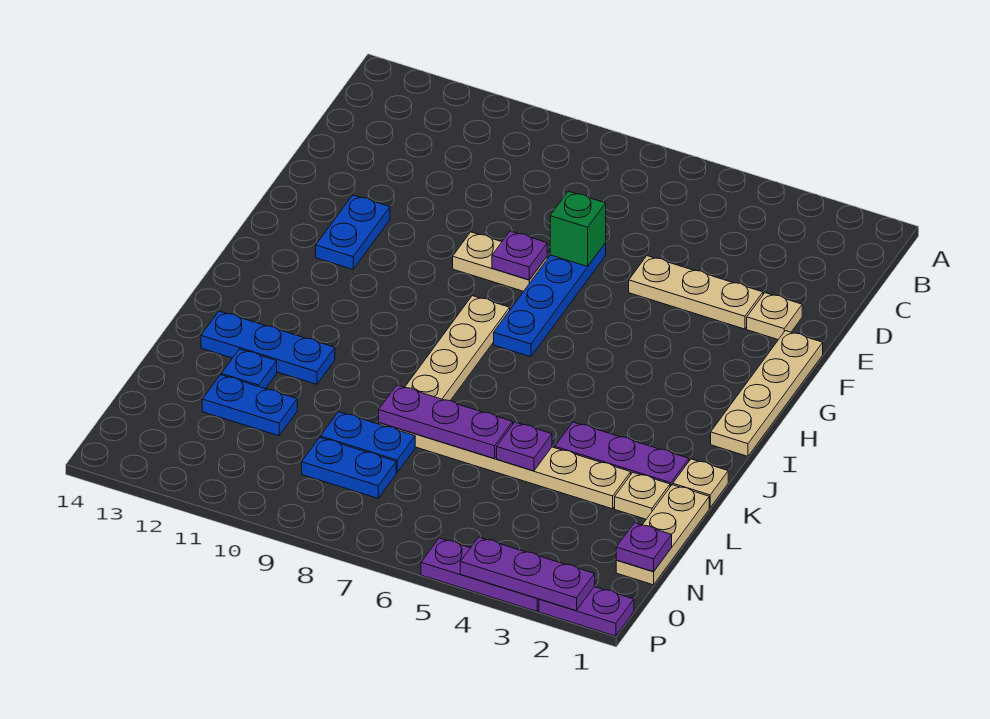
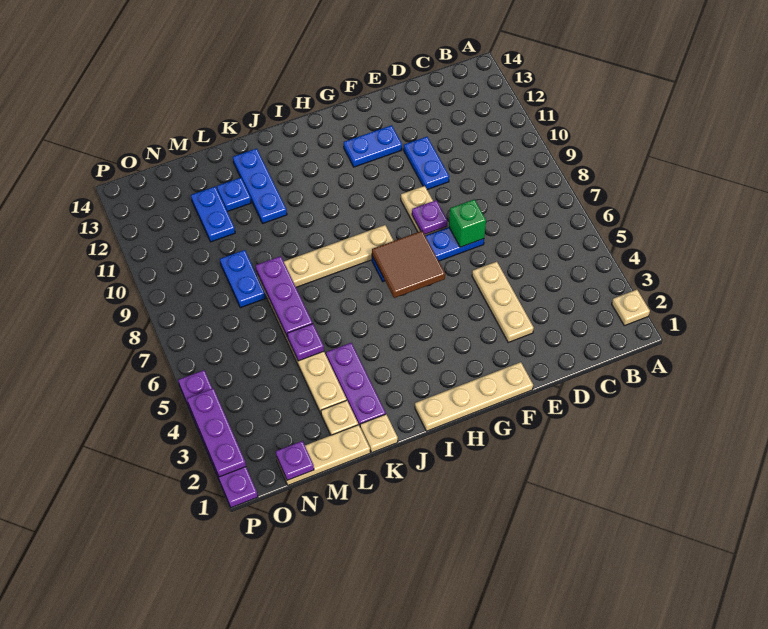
tan plate E2 level 1 -> tan plate A2 level 1
none -> brown tile G6:H7 level 2
blue plate N8:N9 level 1 -> blue plate E10:E11 level 1

